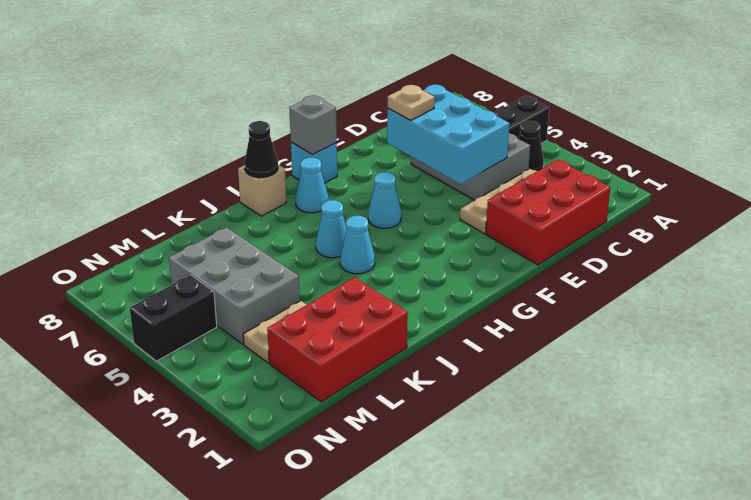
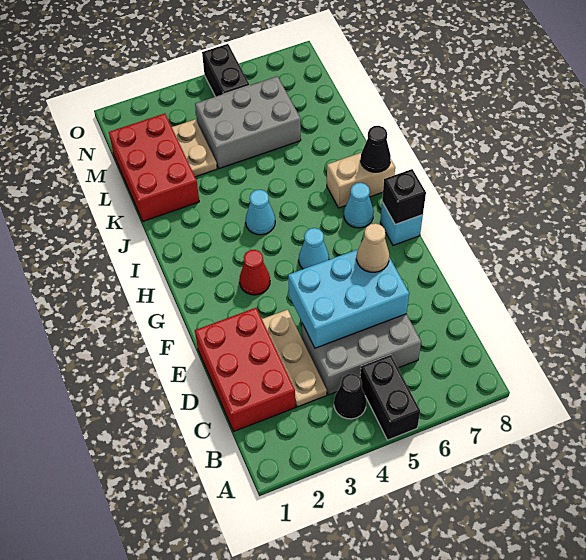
tan plate E6 level 3 -> tan cone E6 level 3
none -> red cone G3 level 1
grey brick G8 level 2 -> black brick G8 level 2
cyan cone I5 level 1 -> none
tan brick I8 level 1 -> tan brick I7:I8 level 1

